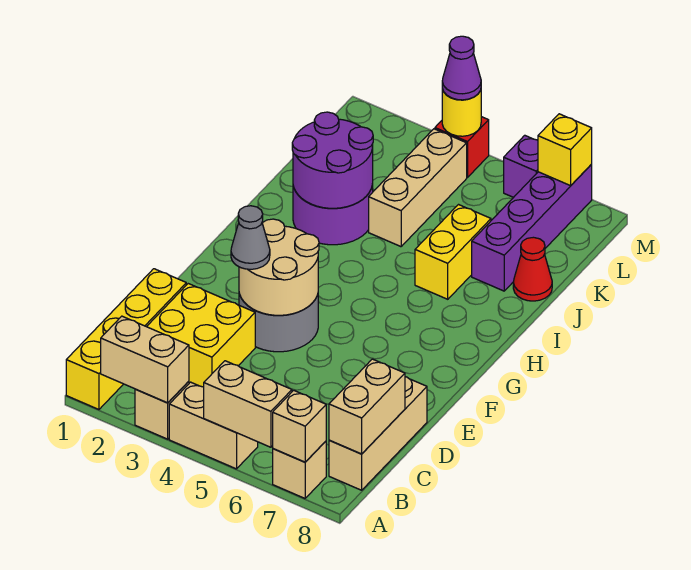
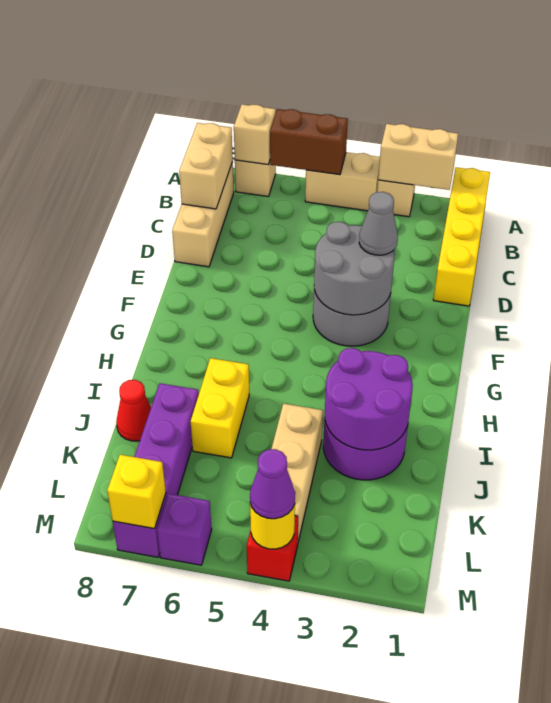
tan brick A5:A6 level 2 -> brown brick A5:A6 level 2
yellow brick C2:D3 level 1 -> none
tan round brick E3:F4 level 2 -> grey round brick E3:F4 level 2

